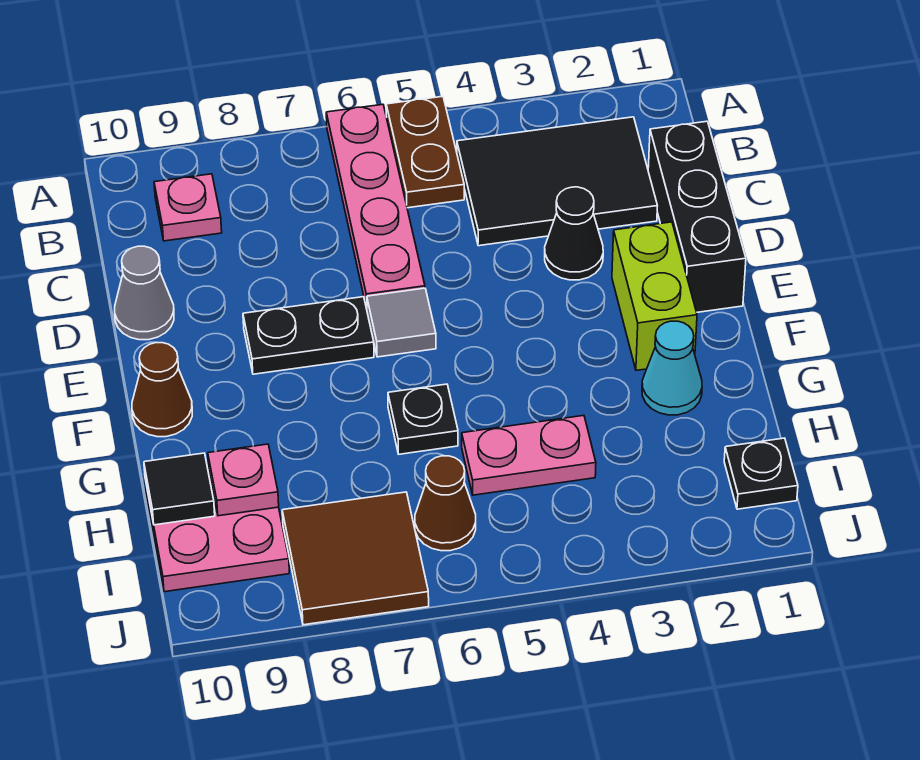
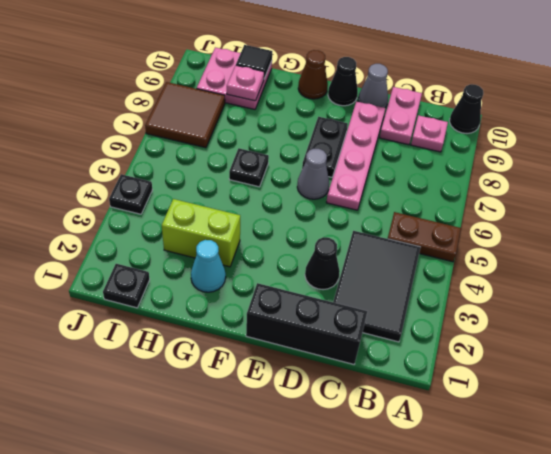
pink plate A6:D6 level 1 -> pink plate D6:D9 level 1
none -> black cone A10 level 1
lime brick E2:F2 level 1 -> lime brick G3:H3 level 1
grey tile E6 level 1 -> grey cone E6 level 1
none -> black cone E10 level 1
pink plate H4:H5 level 1 -> pink plate C9:C10 level 1
brown cone I6 level 1 -> none
none -> black plate J4 level 1

